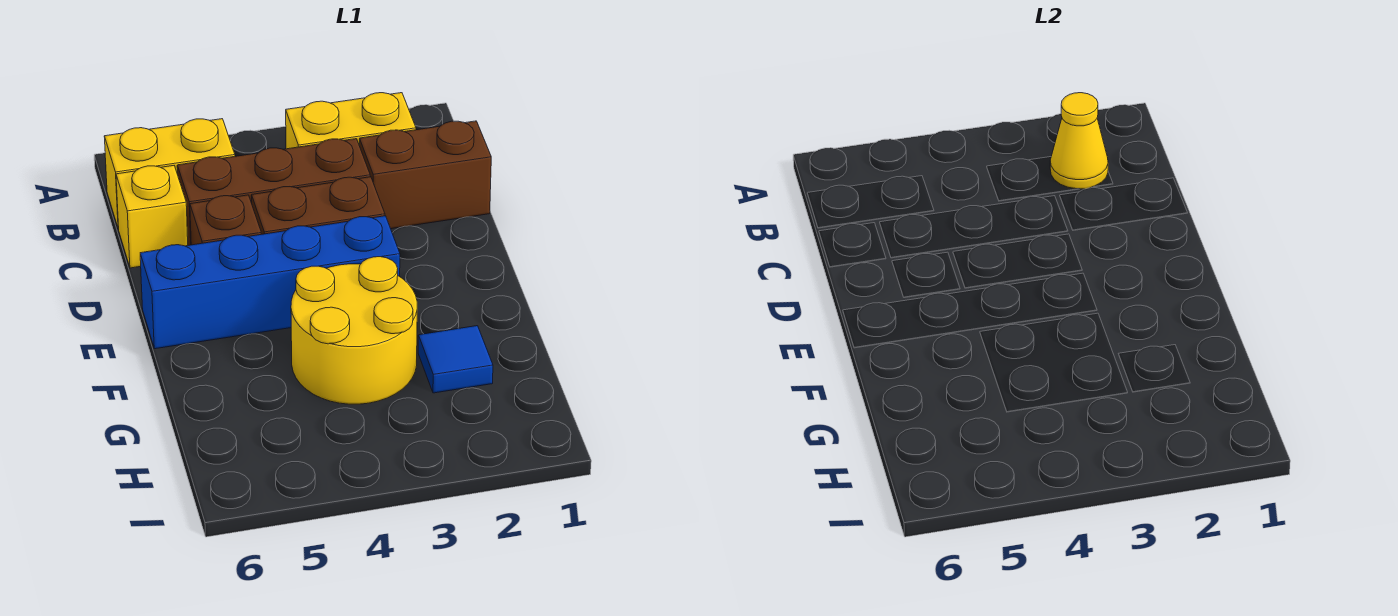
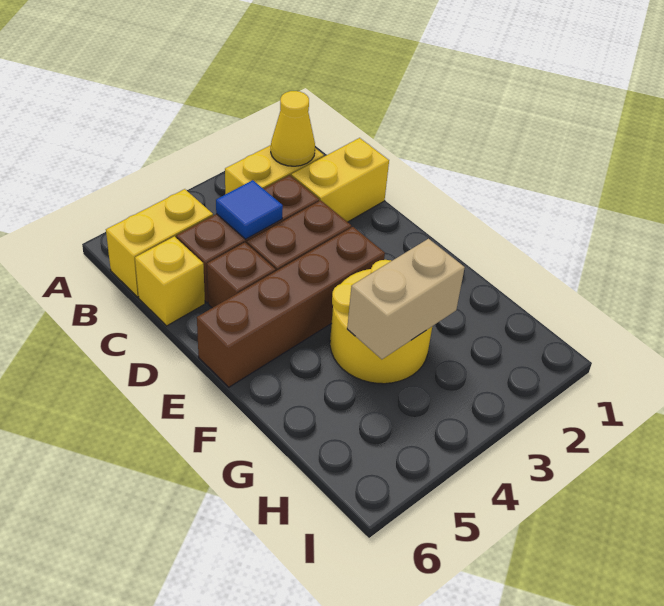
brown brick C1:C2 level 1 -> yellow brick C1:C2 level 1
blue brick E3:E6 level 1 -> brown brick E3:E6 level 1
blue tile G2 level 1 -> blue tile C4 level 2
none -> tan brick G3:G4 level 2

